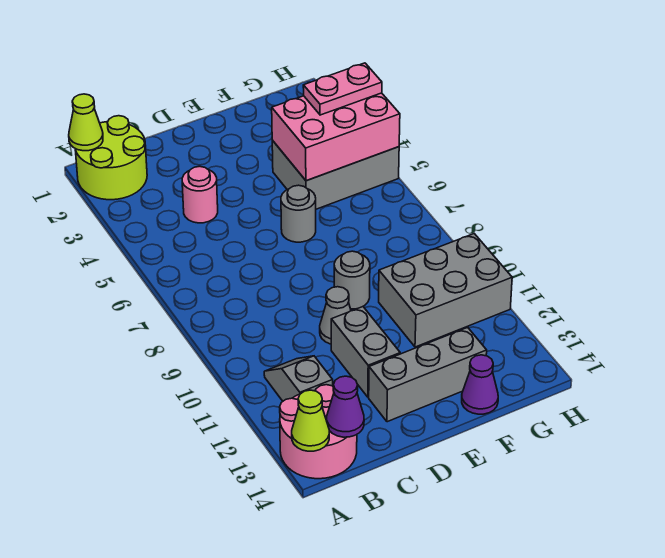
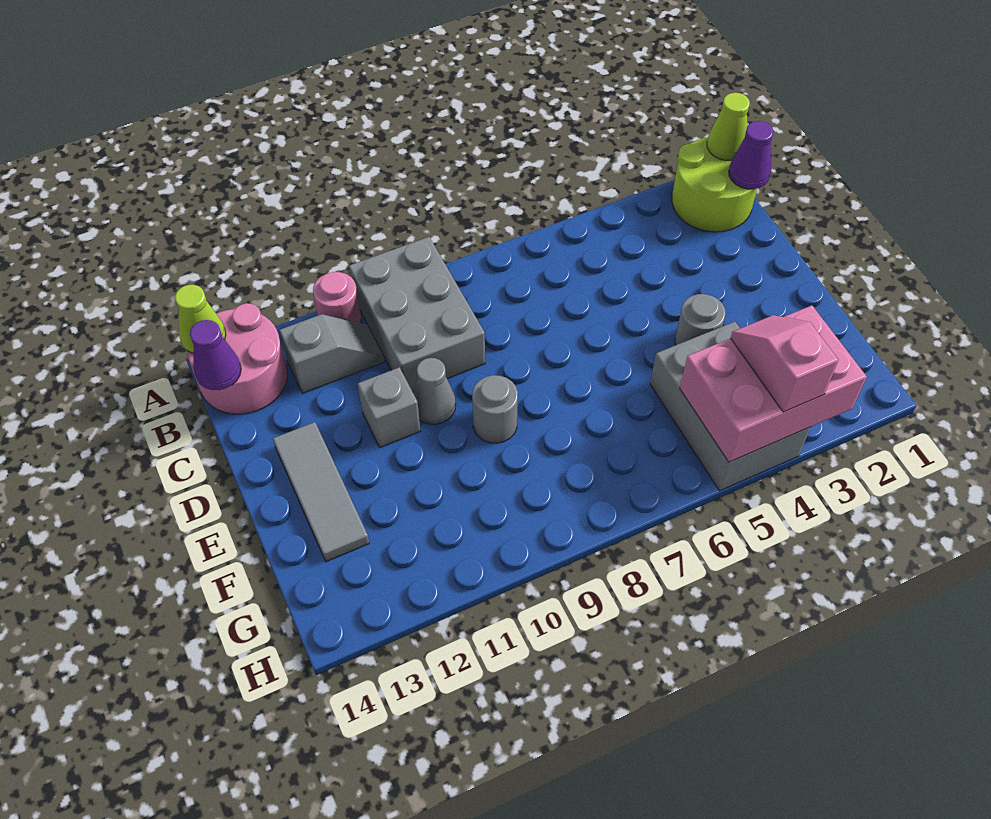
pink round brick C4 level 1 -> pink round brick A11 level 1
grey brick D11:D12 level 1 -> grey brick D11 level 1
grey brick D13:F13 level 1 -> grey tile D13:F13 level 1
grey round brick E6 level 1 -> grey round brick E4 level 1
pink brick F4:H5 level 2 -> pink brick G3:H5 level 2
grey brick F10:H11 level 1 -> grey brick A9:C10 level 1
purple cone F14 level 1 -> purple cone B1 level 2
pink plate G4:H4 level 3 -> pink slope G4:H4 level 3 top H

